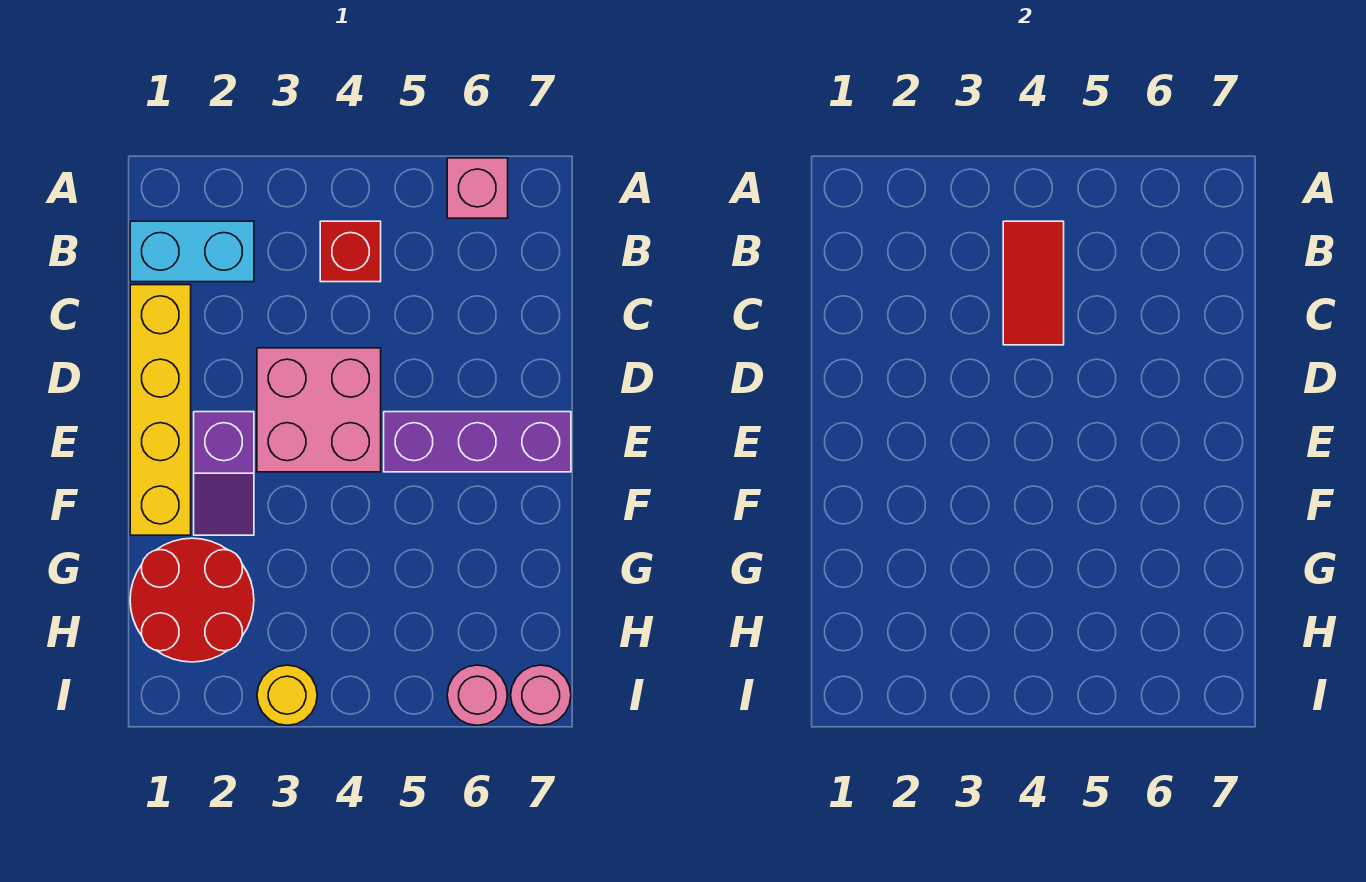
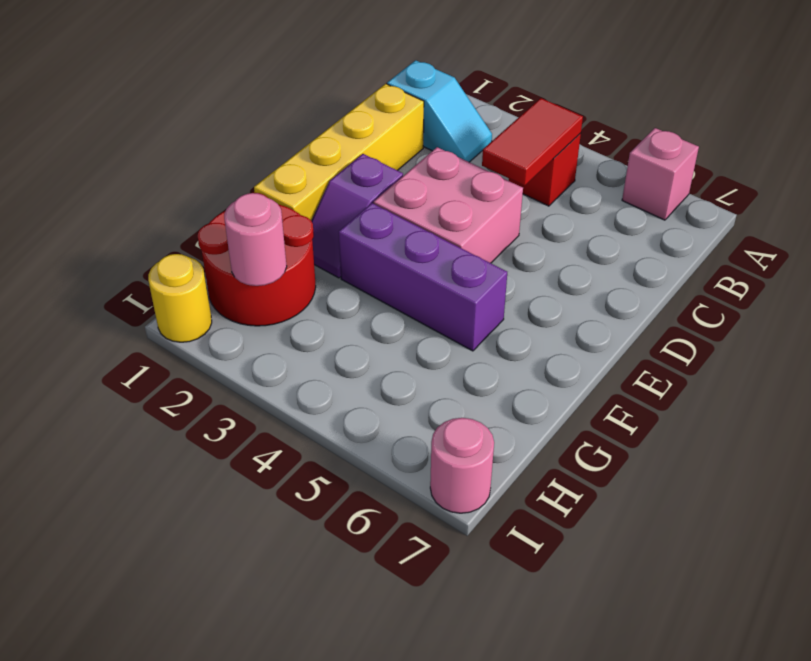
cyan brick B1:B2 level 1 -> cyan slope B1:B2 level 1 top 1
purple brick E5:E7 level 1 -> purple brick F3:F5 level 1
yellow round brick I3 level 1 -> yellow round brick I1 level 1
pink round brick I6 level 1 -> pink round brick H2 level 2

